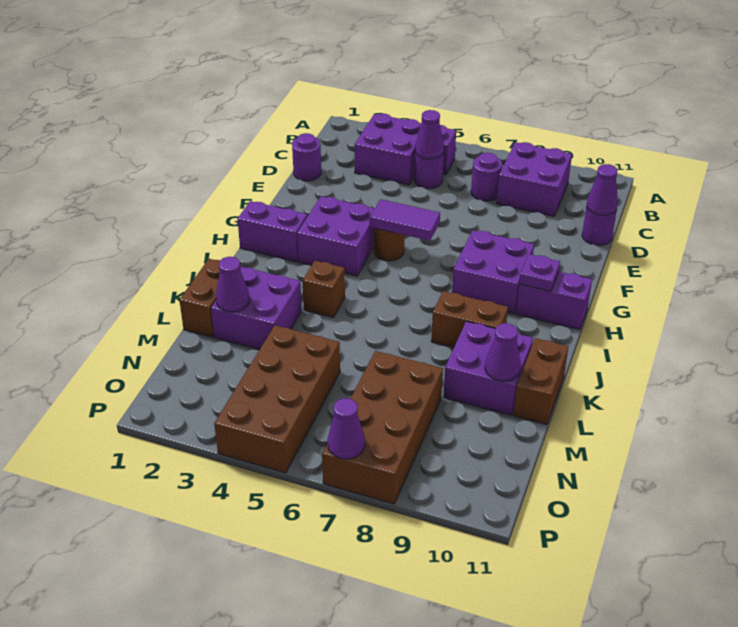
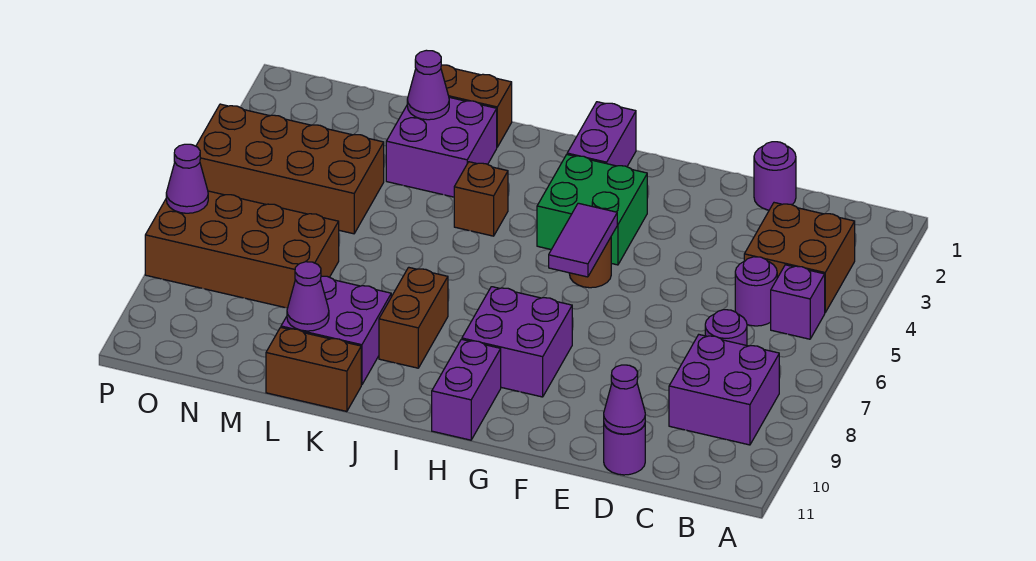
purple brick B3:C4 level 1 -> brown brick B3:C4 level 1
purple cone C5 level 2 -> none
purple brick G3:H4 level 1 -> green brick G3:H4 level 1
purple plate H10 level 2 -> none

